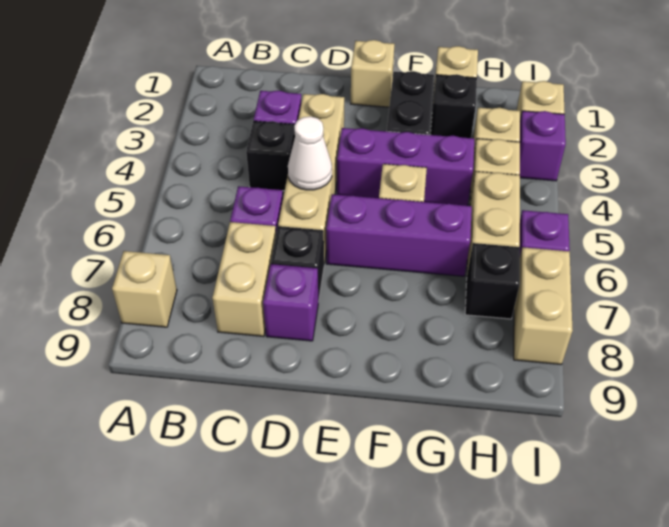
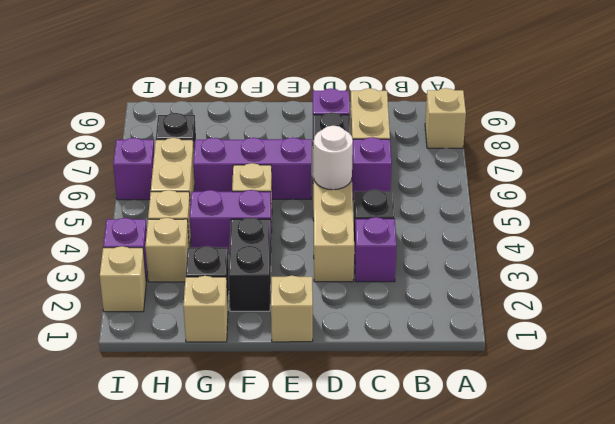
white cone D5 level 2 -> white round brick D5 level 2
purple brick E4:G4 level 1 -> purple brick F4:G4 level 1
tan brick I7:I8 level 1 -> none

